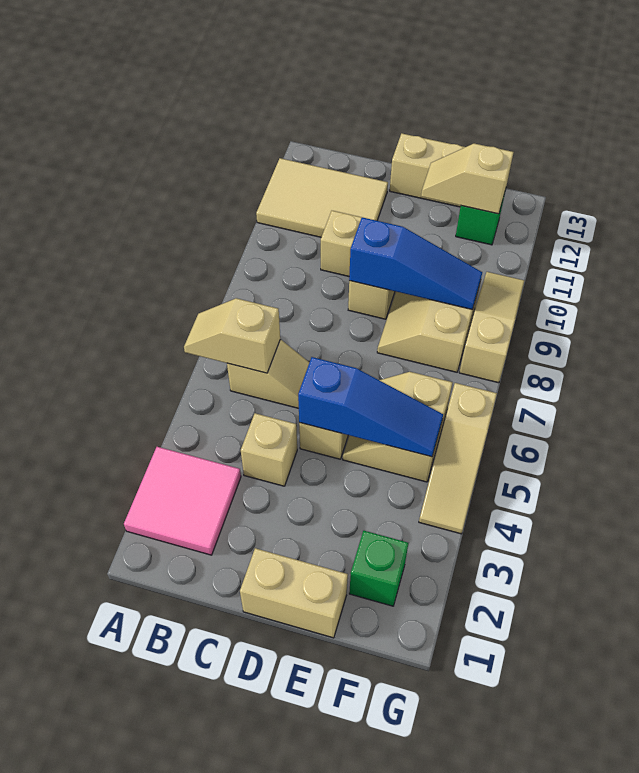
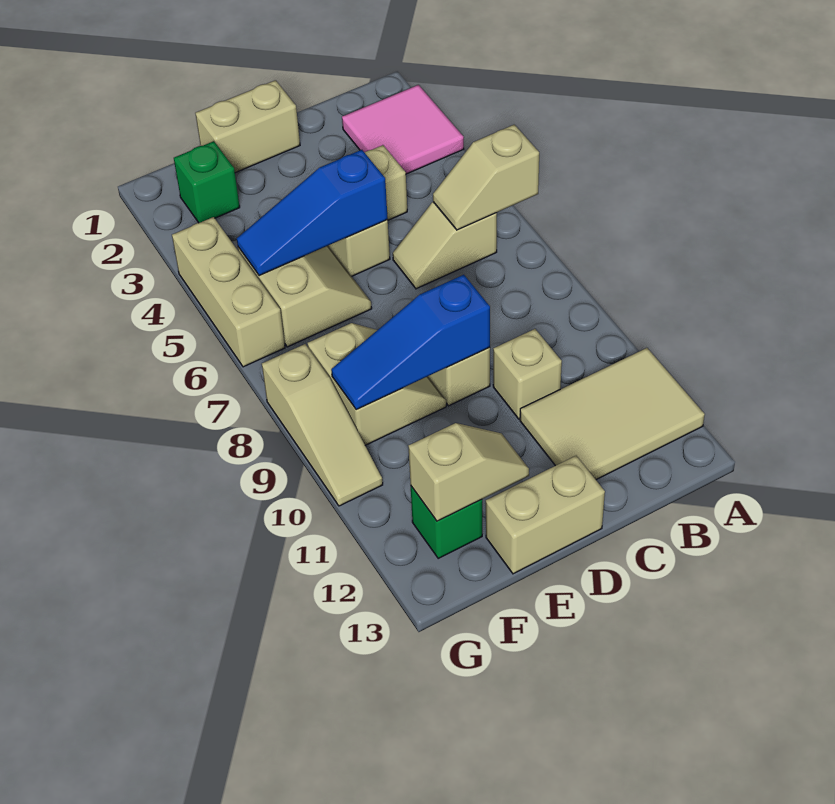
tan slope A6:B6 level 2 top B -> tan slope A6:B6 level 2 top A
tan slope G4:G6 level 1 top 6 -> tan brick G4:G6 level 1

